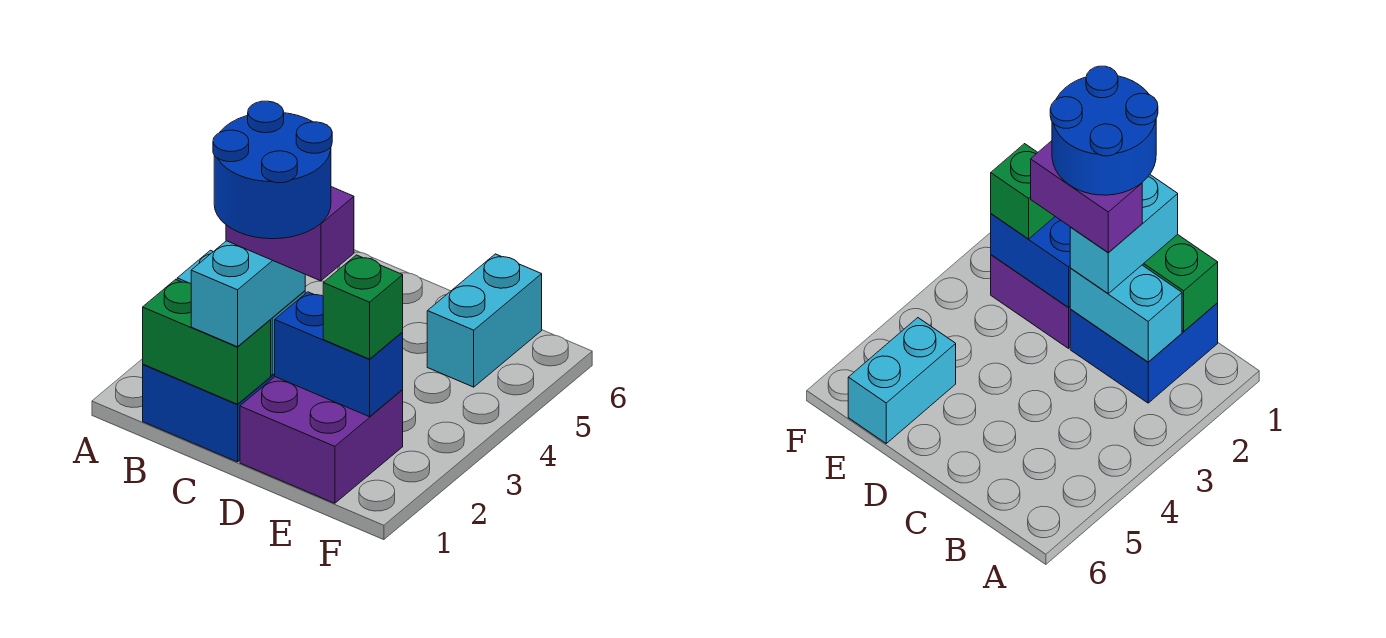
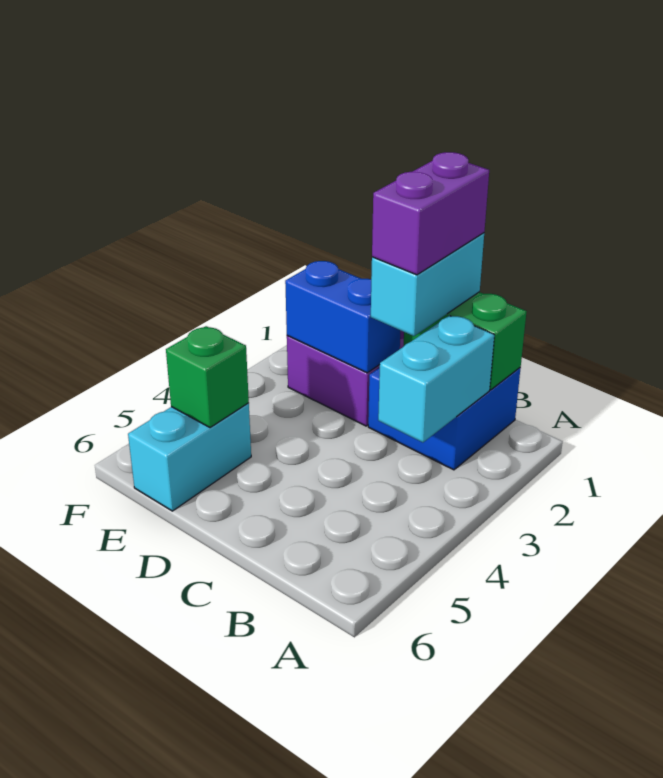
cyan brick B2:C2 level 2 -> cyan brick B2:B3 level 2
blue round brick C1:D2 level 5 -> none
purple brick C2:D2 level 4 -> purple brick C1:C2 level 4
green brick E2 level 3 -> green brick E5 level 2

